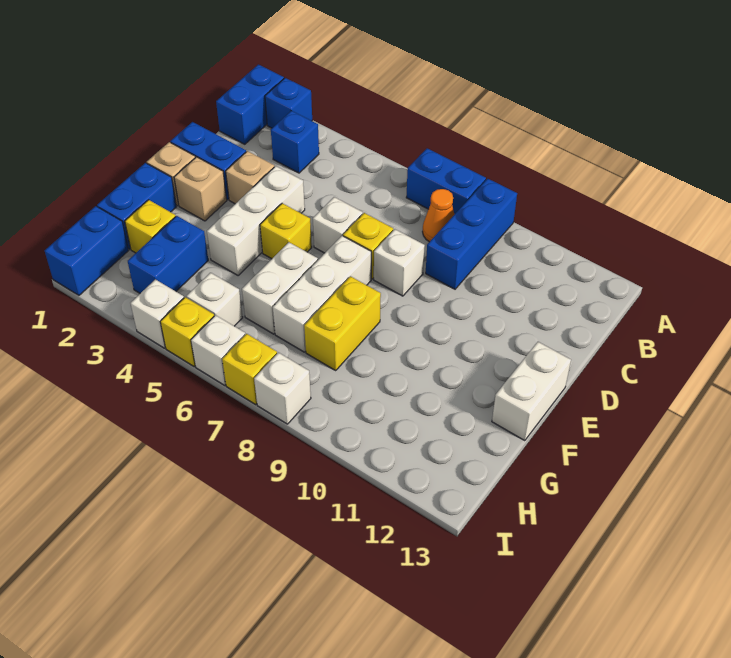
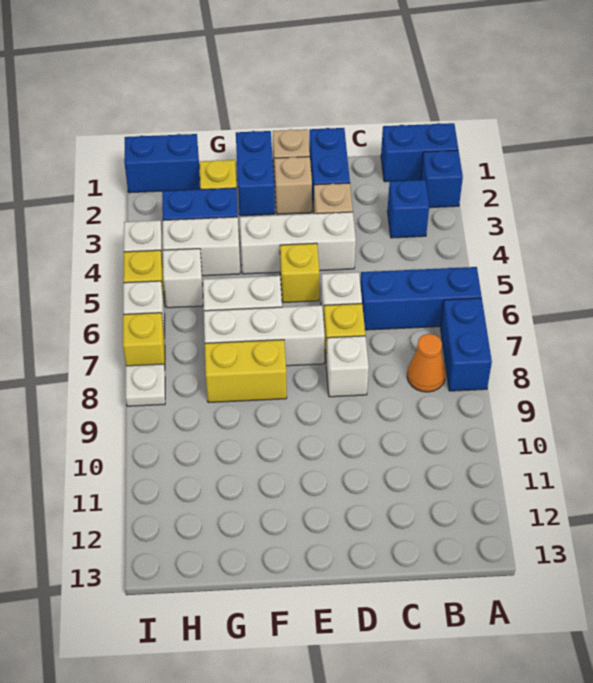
blue brick A9:C9 level 1 -> blue brick A6:C6 level 1
white brick E13:F13 level 1 -> white brick G4:H4 level 1
blue brick F1:G1 level 1 -> blue brick F1:F2 level 1
white brick I8 level 1 -> white plate I8 level 1

